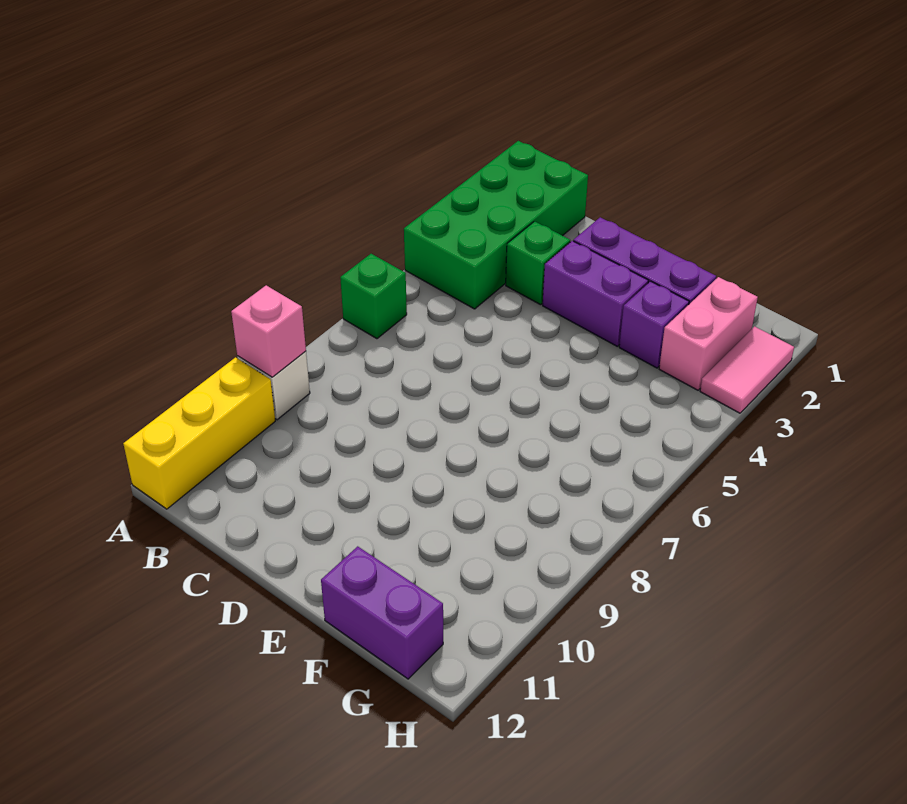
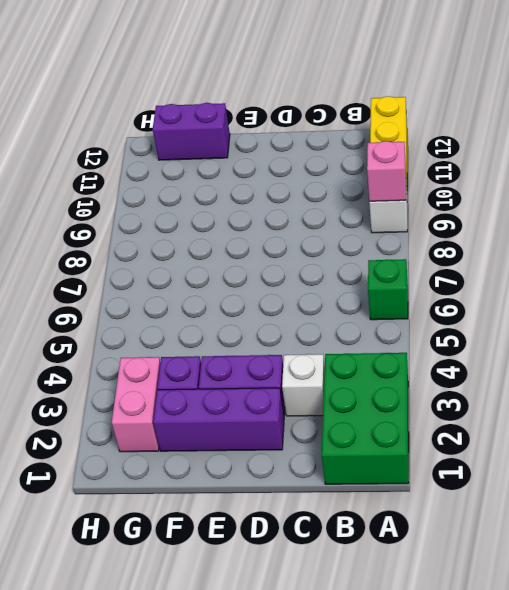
green brick A1:B4 level 1 -> green brick A1:B3 level 1
green brick C3 level 1 -> white brick C3 level 1
pink tile H2:H3 level 1 -> none

